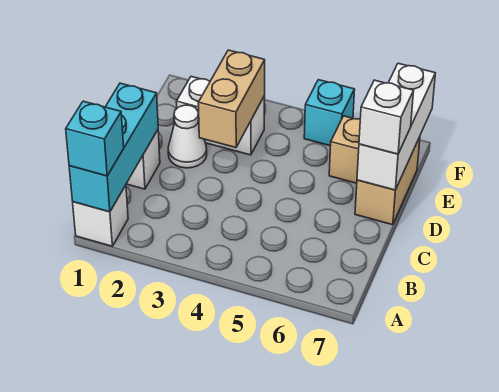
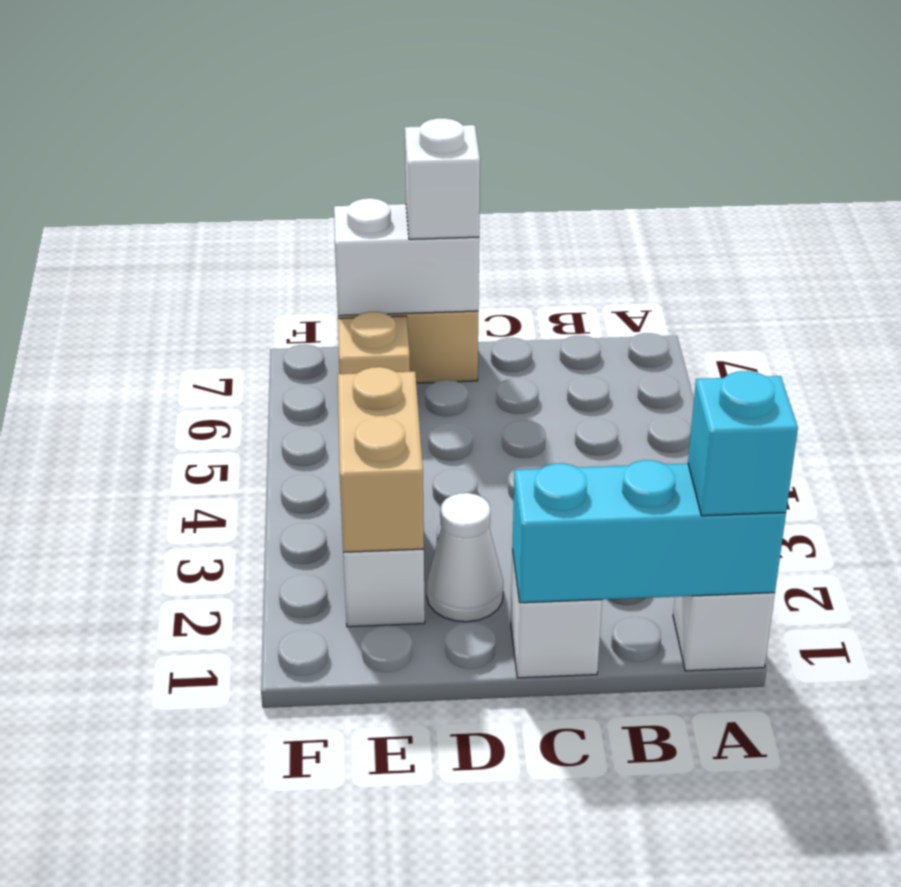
tan brick D3:E3 level 2 -> tan brick E2:E3 level 2
white brick D7:F7 level 2 -> white brick D7:E7 level 2
cyan brick F5 level 1 -> none

